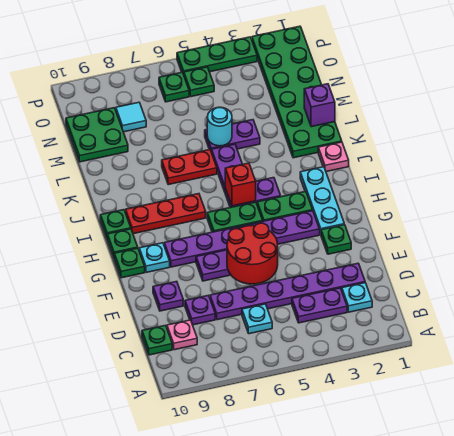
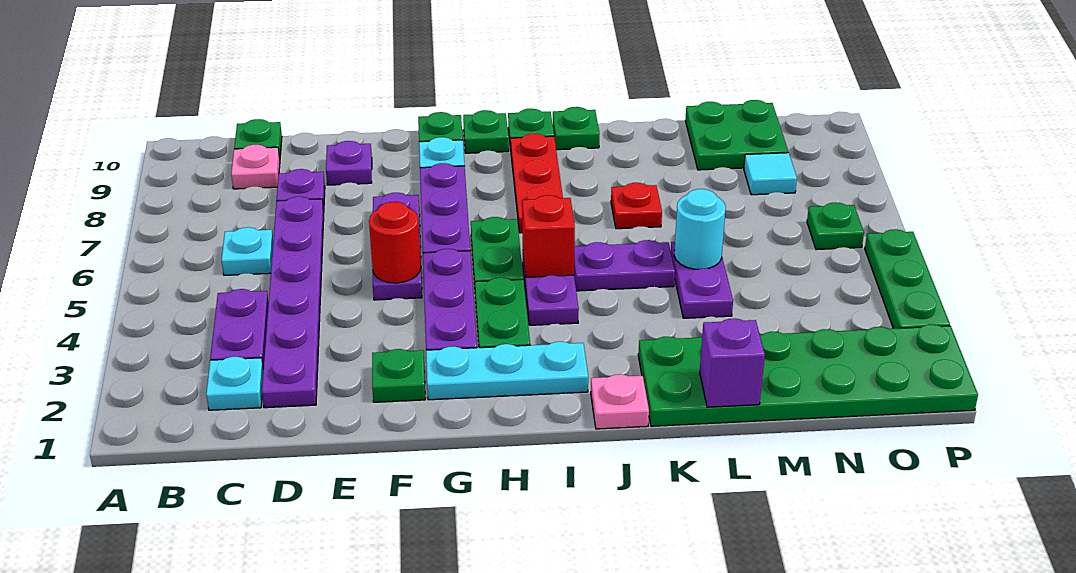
red round brick E5:F6 level 2 -> red round brick F5 level 2
red plate K6:K7 level 1 -> red plate K7 level 1
green plate O5 level 1 -> green plate J10 level 1

